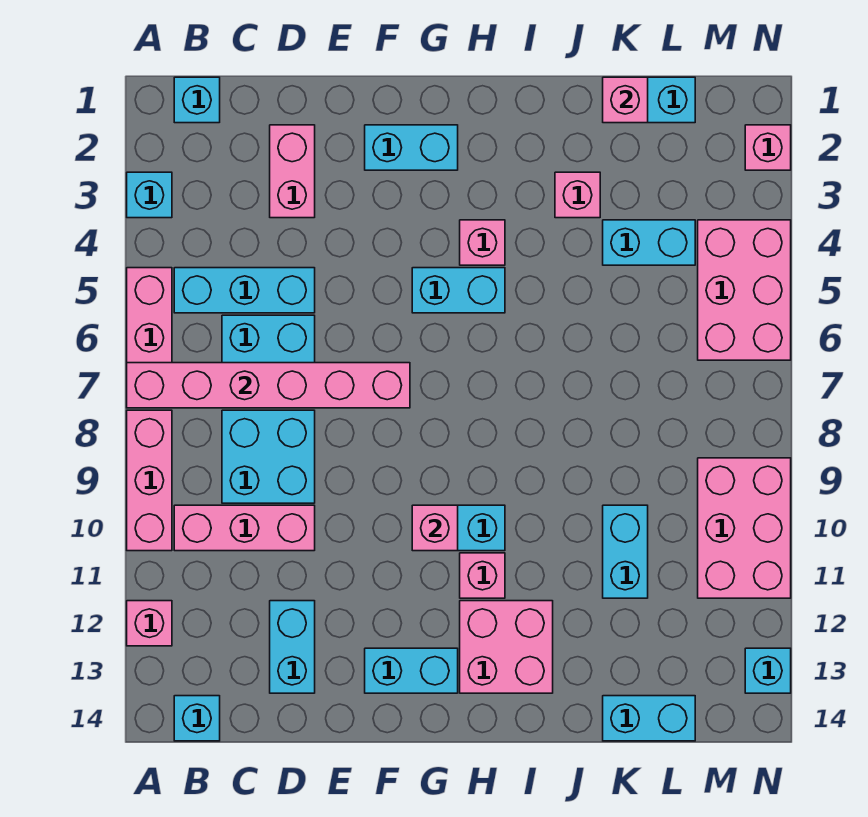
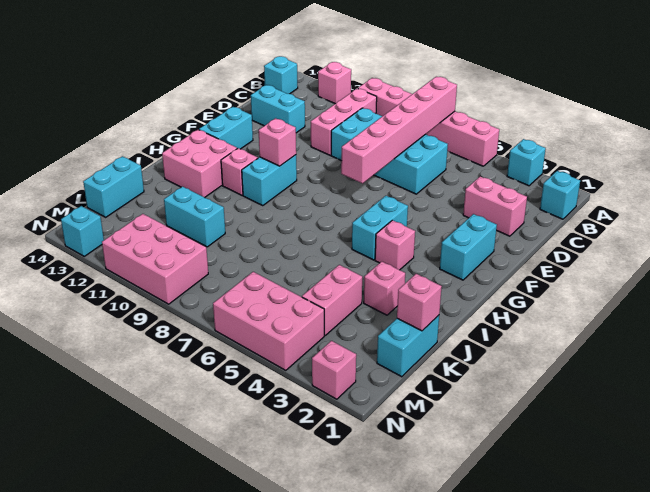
cyan brick B5:D5 level 1 -> none
cyan brick K4:L4 level 1 -> pink brick K4:L4 level 1

